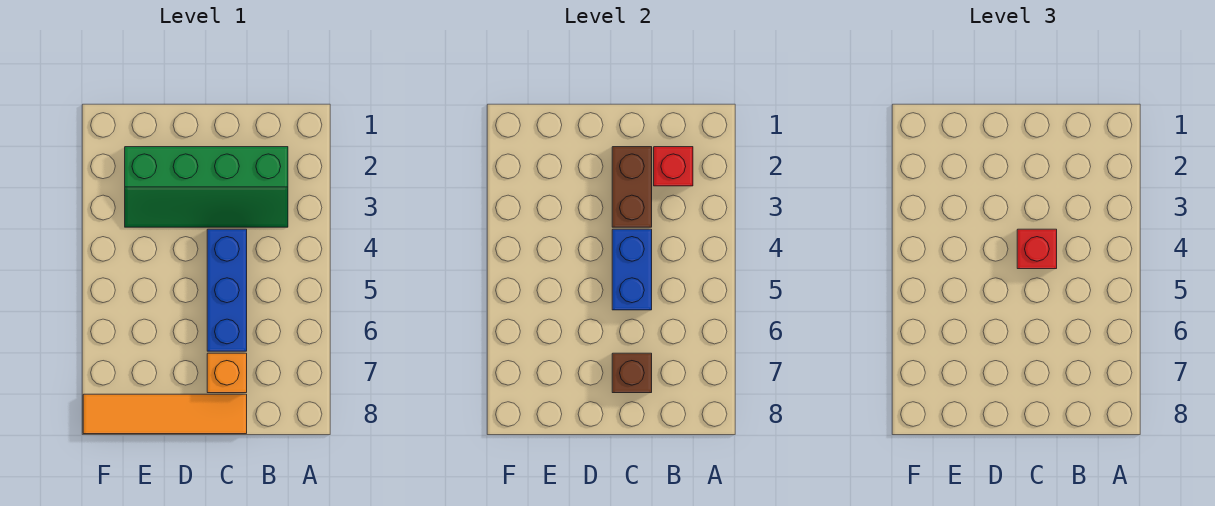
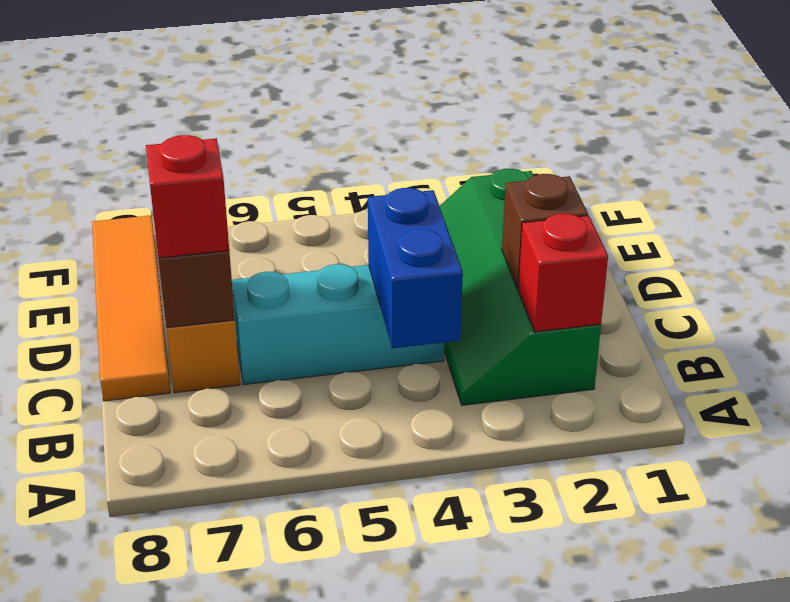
brown brick C2:C3 level 2 -> brown brick C2 level 2
blue brick C4:C6 level 1 -> cyan brick C4:C6 level 1
blue brick C4:C5 level 2 -> blue brick B4:C4 level 2
red brick C4 level 3 -> red brick C7 level 3

